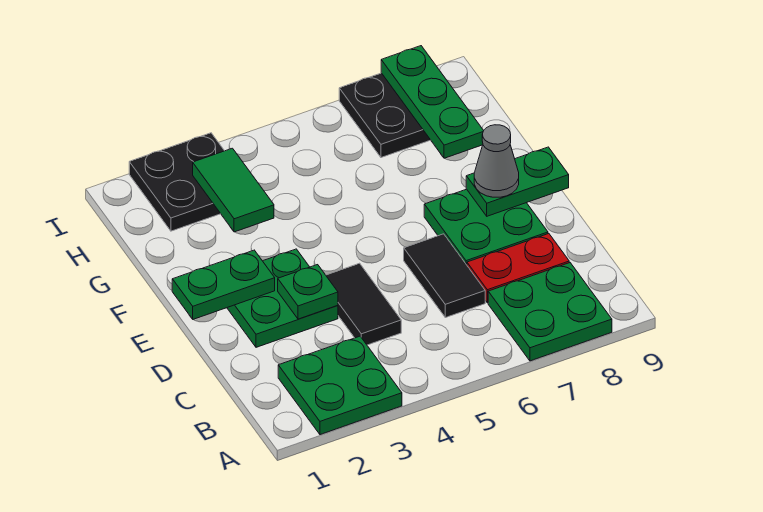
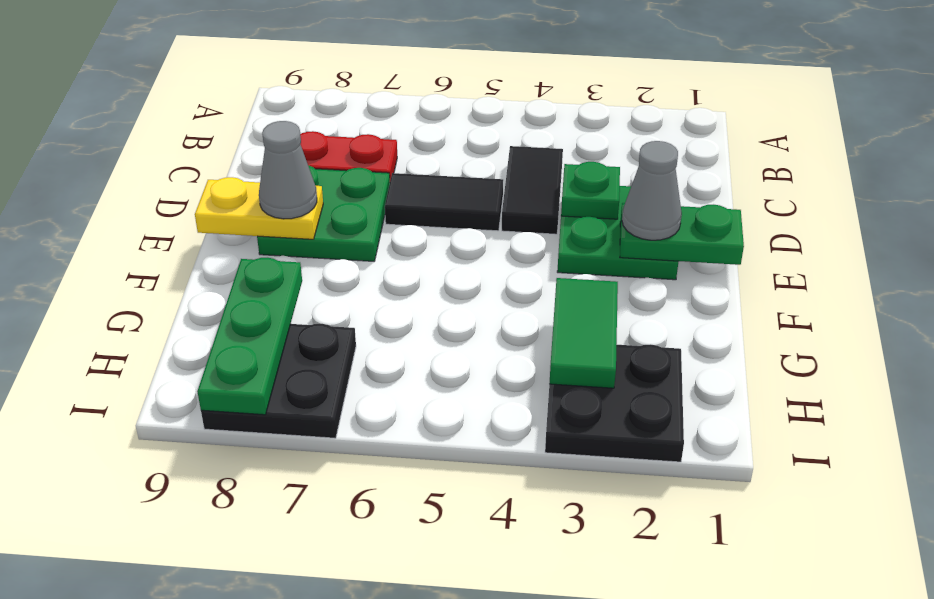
green plate A2:B3 level 1 -> none
green plate A7:B8 level 1 -> none
black tile C6:D6 level 1 -> black tile D5:D6 level 1
none -> grey cone E2 level 3
green plate E8:E9 level 2 -> yellow plate E8:E9 level 2

